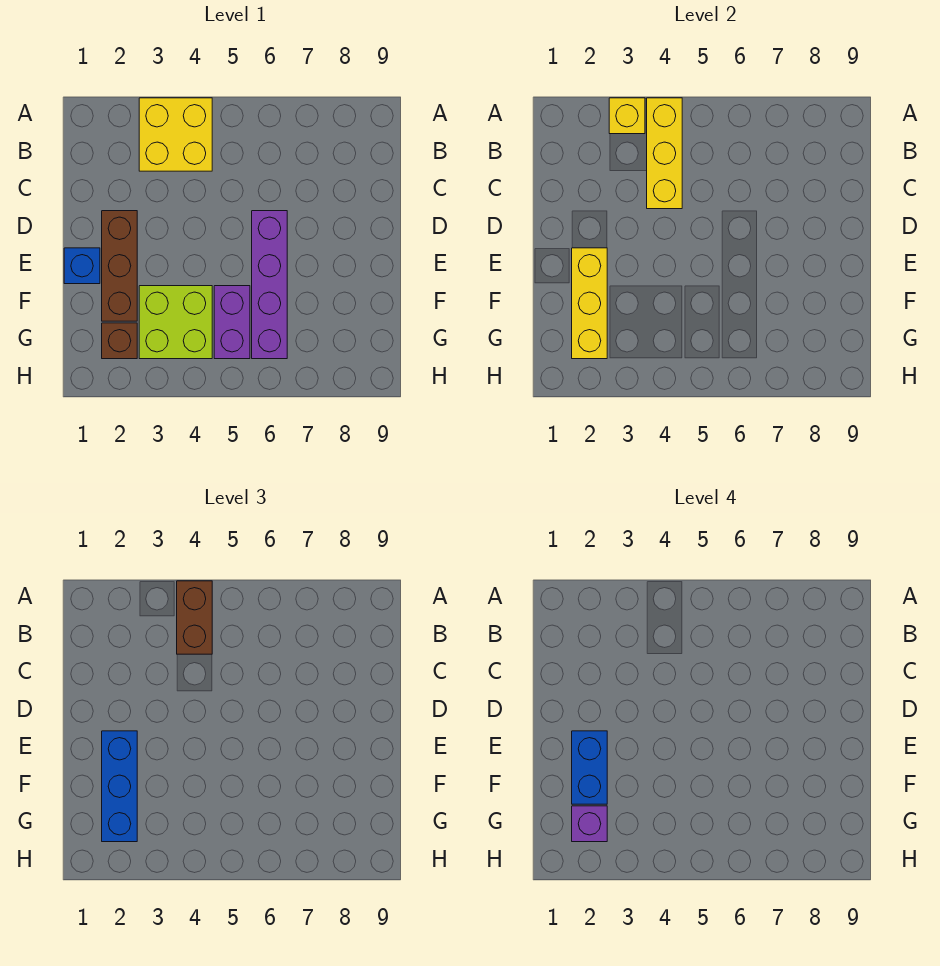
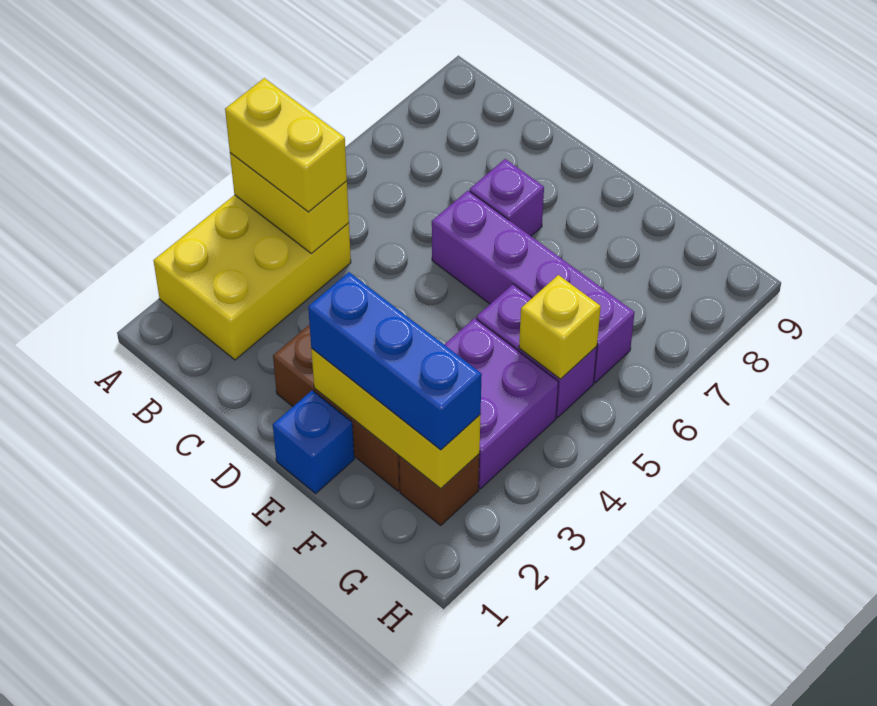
yellow brick A3:B4 level 1 -> yellow brick A2:B4 level 1
yellow brick A3 level 2 -> yellow brick G5 level 2
yellow brick A4:C4 level 2 -> yellow brick A4:B4 level 2
brown brick A4:B4 level 3 -> yellow brick A4:B4 level 3
blue brick E2:F2 level 4 -> none
lime brick F3:G4 level 1 -> purple brick F3:G4 level 1
purple brick G2 level 4 -> purple brick D7 level 1

